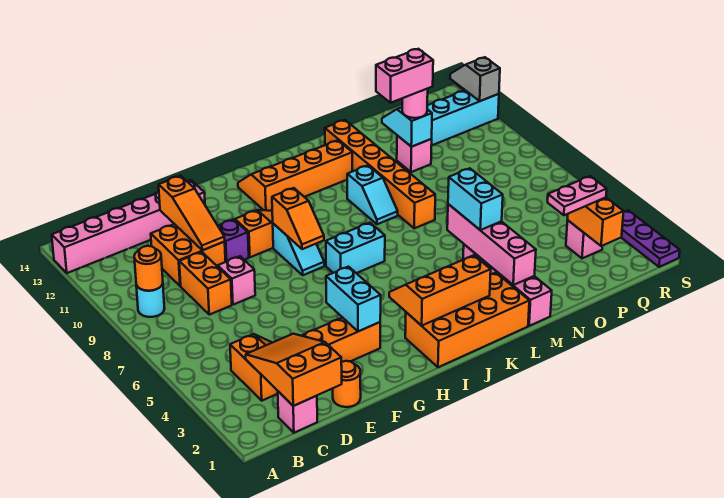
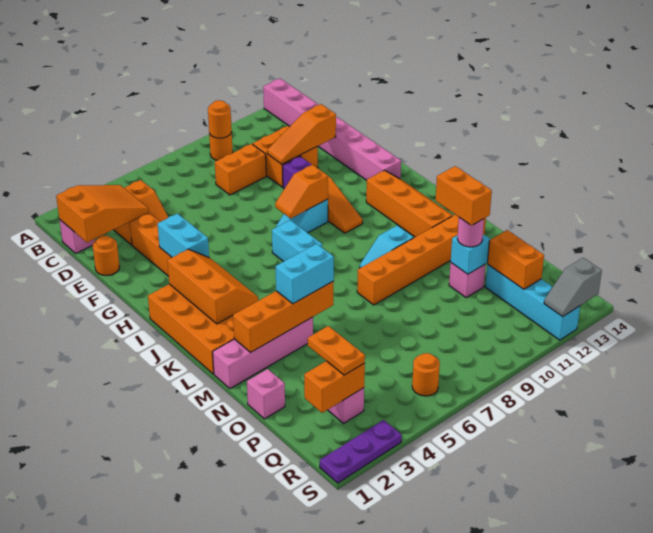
pink brick A13:F13 level 1 -> pink brick A13:H13 level 1
cyan round brick B9 level 1 -> orange round brick B9 level 1
pink brick E8 level 1 -> pink brick O1 level 1
cyan brick G3:G4 level 2 -> cyan brick G3:H3 level 2
pink brick M2:M5 level 2 -> orange brick M2:M5 level 2
pink brick N11:O11 level 4 -> orange brick N11:O11 level 4
pink plate P3:Q3 level 3 -> orange plate P3:Q3 level 3
none -> orange brick P12:Q12 level 2
none -> orange round brick R6 level 1
grey slope S12:S13 level 2 top 12 -> grey slope S12:S13 level 2 top 13

